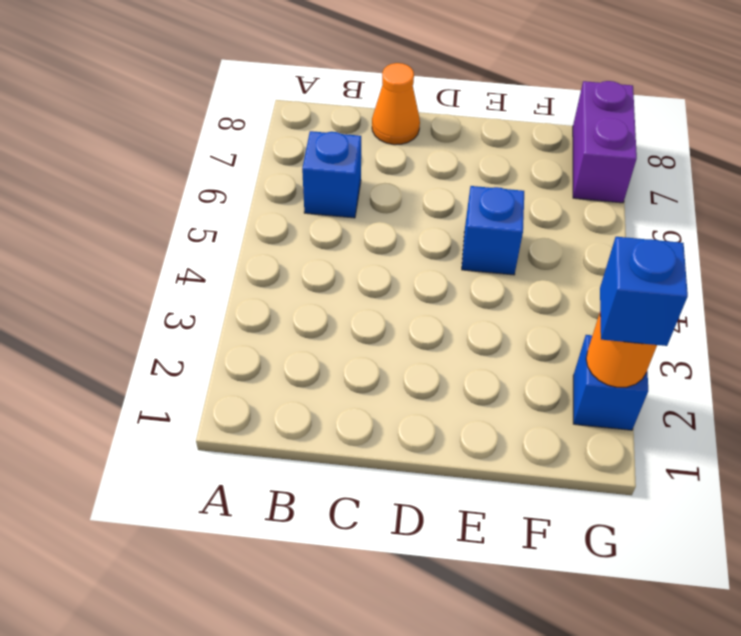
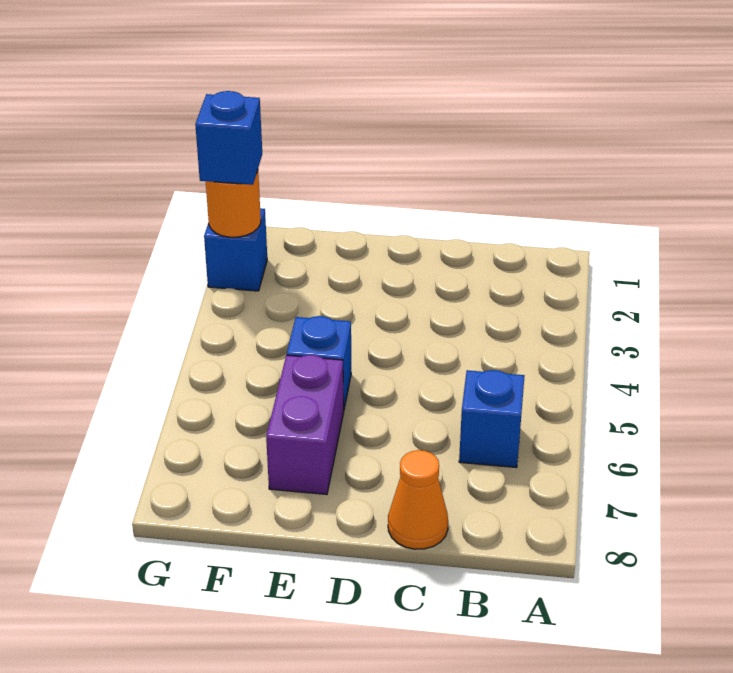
purple brick G7:G8 level 1 -> purple brick E6:E7 level 1

